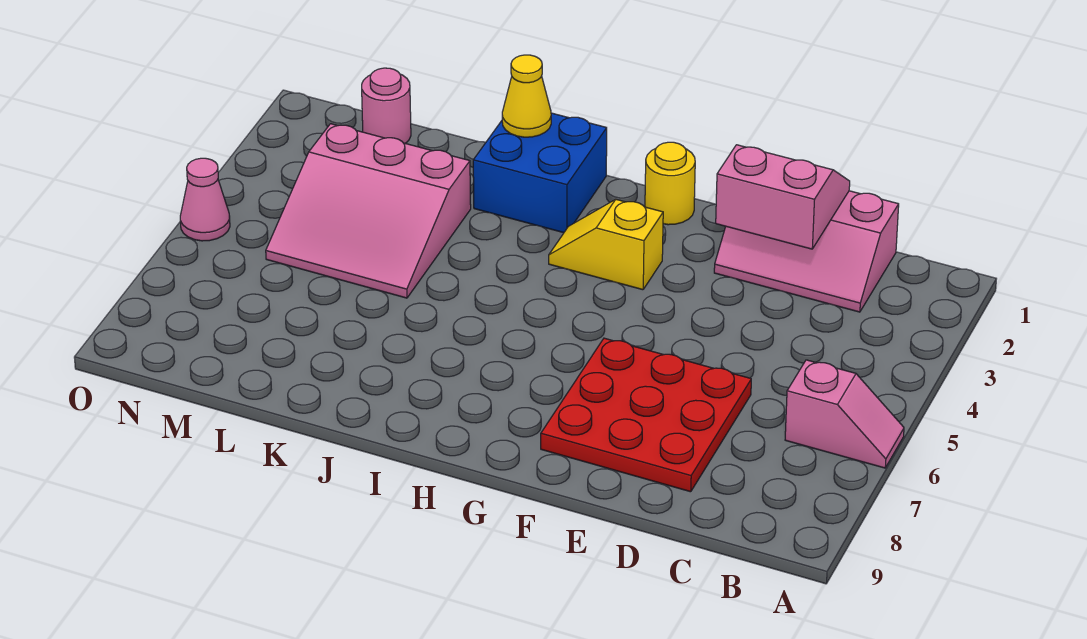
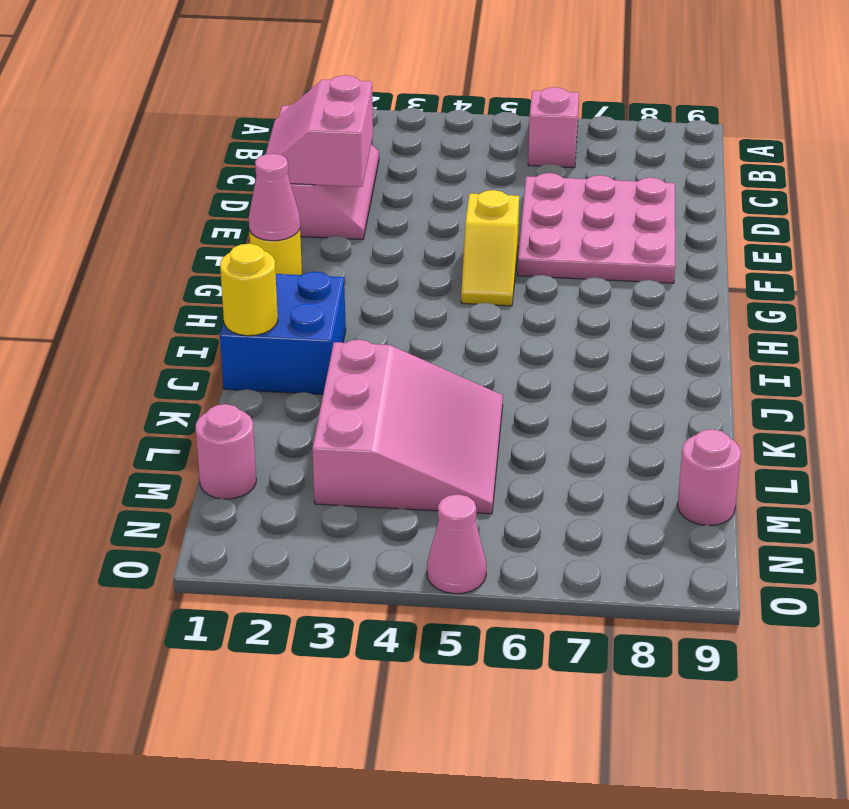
red plate D6:F8 level 1 -> pink plate D6:F8 level 1
none -> pink cone G1 level 2
yellow slope G3:H3 level 1 top G -> yellow slope F5:G5 level 1 top F
yellow cone J1 level 2 -> yellow round brick J1 level 2
none -> pink round brick M9 level 1

